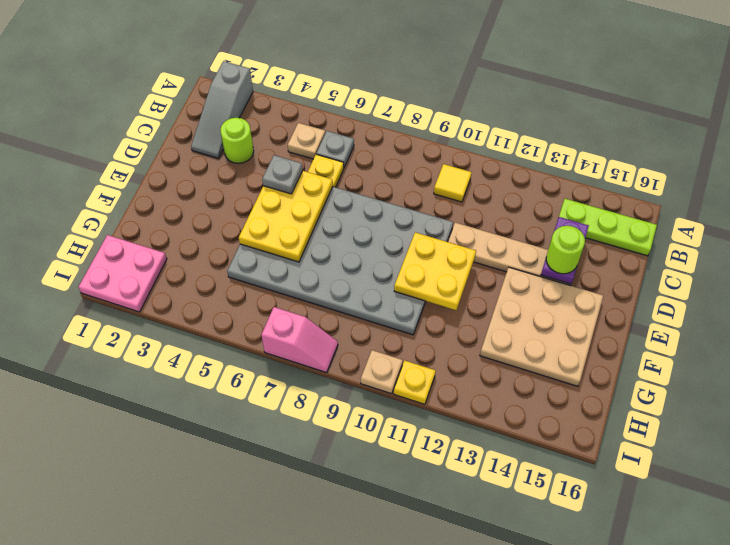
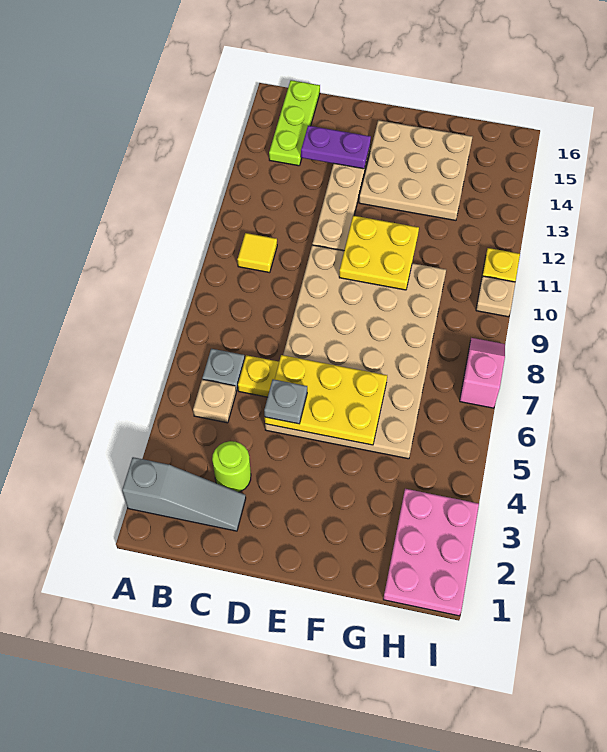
grey plate D5:G10 level 1 -> tan plate D5:G10 level 1
lime round brick D14 level 3 -> none
pink plate H1:I2 level 1 -> pink plate H1:I3 level 1

